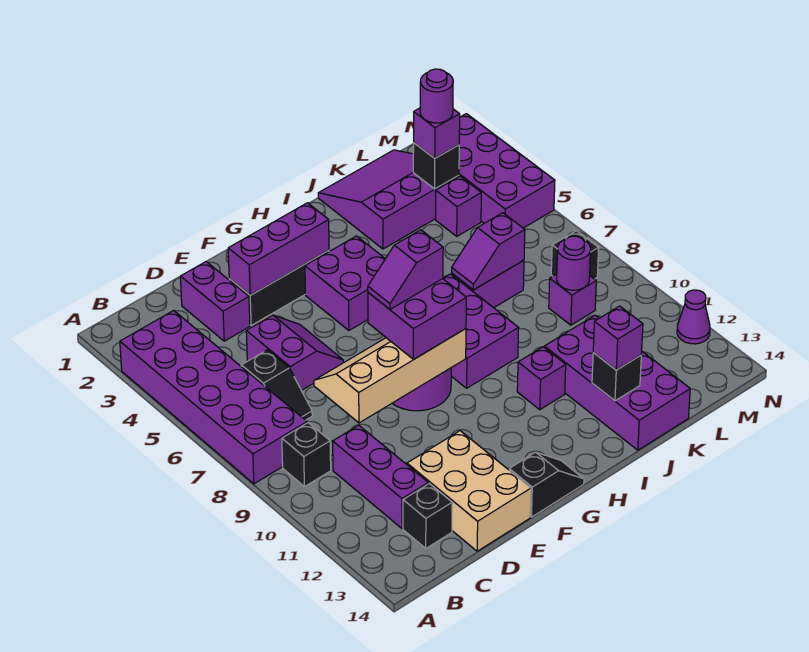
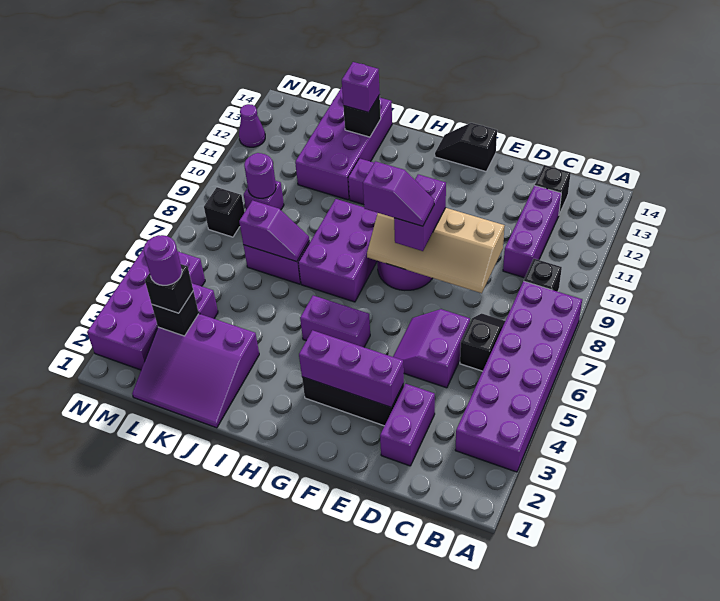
tan brick D12:E14 level 1 -> none
purple brick F8:G9 level 3 -> purple brick F8:F9 level 3
purple brick G4:H5 level 1 -> purple brick G5:H5 level 1
purple brick L3 level 3 -> black brick L3 level 3

